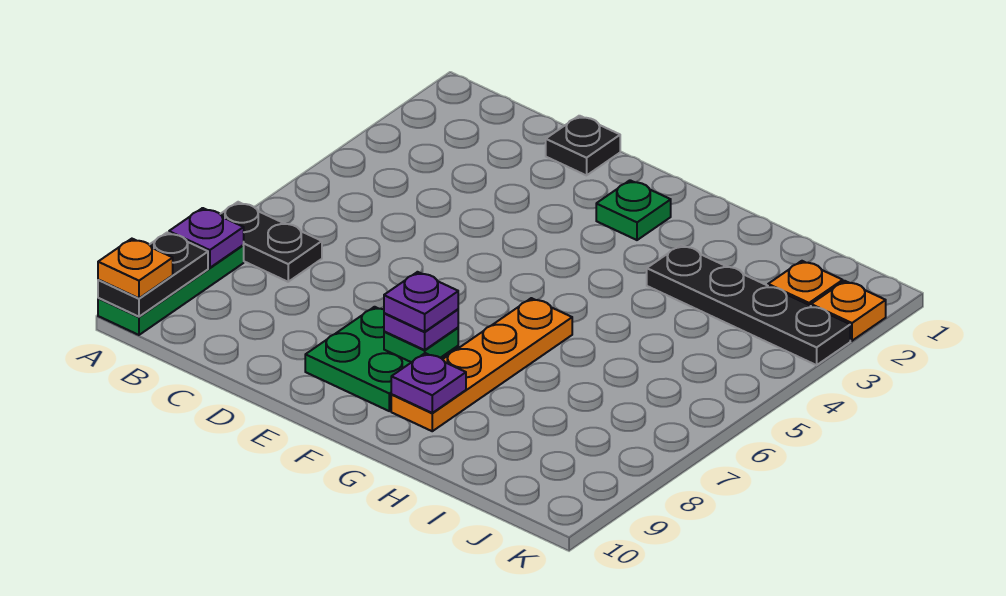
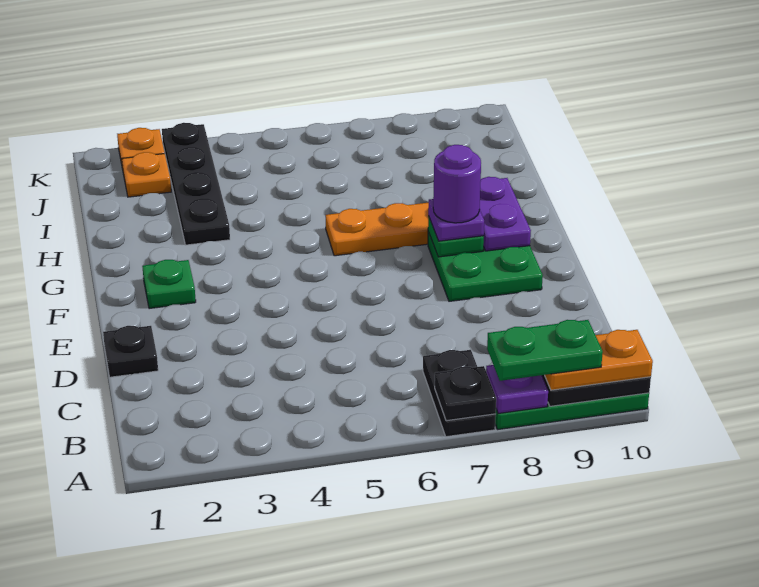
none -> black plate A7 level 2
none -> green plate A8:A9 level 4
orange plate A10 level 3 -> orange plate A9:A10 level 3
purple plate F8 level 4 -> purple round brick F8 level 4
purple plate G9 level 2 -> purple plate F9:G9 level 2

